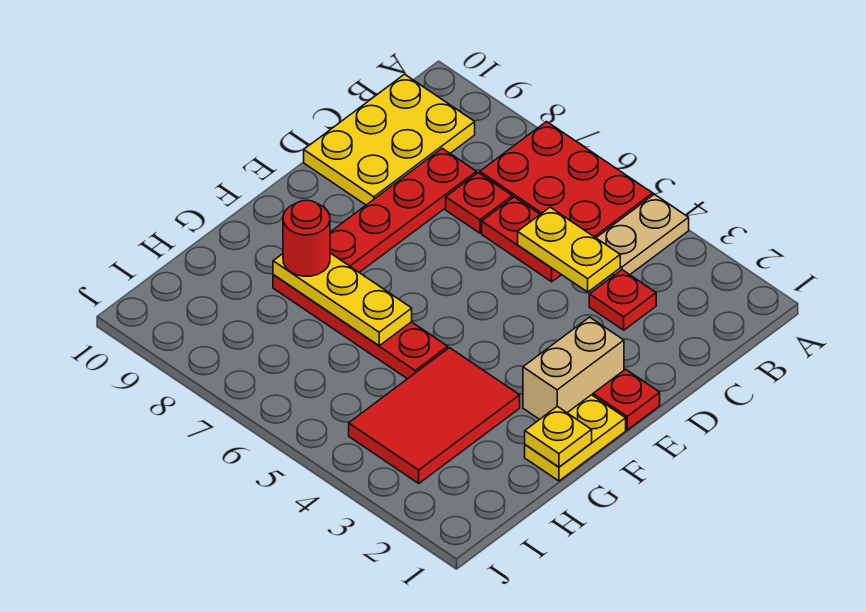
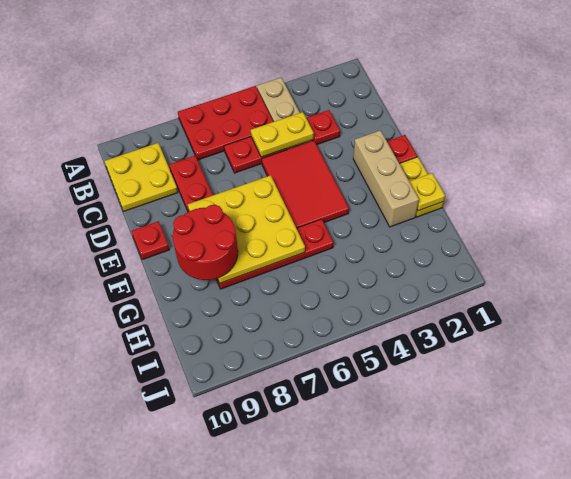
yellow plate B9:D10 level 1 -> yellow plate B9:C10 level 1
red plate C7 level 1 -> red plate E10 level 1
tan brick E2:F2 level 1 -> tan brick E2:G2 level 1
red tile G3:I4 level 1 -> red tile D4:F5 level 1
yellow plate G6:G8 level 2 -> yellow plate E6:G8 level 2
red round brick G8 level 3 -> red round brick F8:G9 level 3

